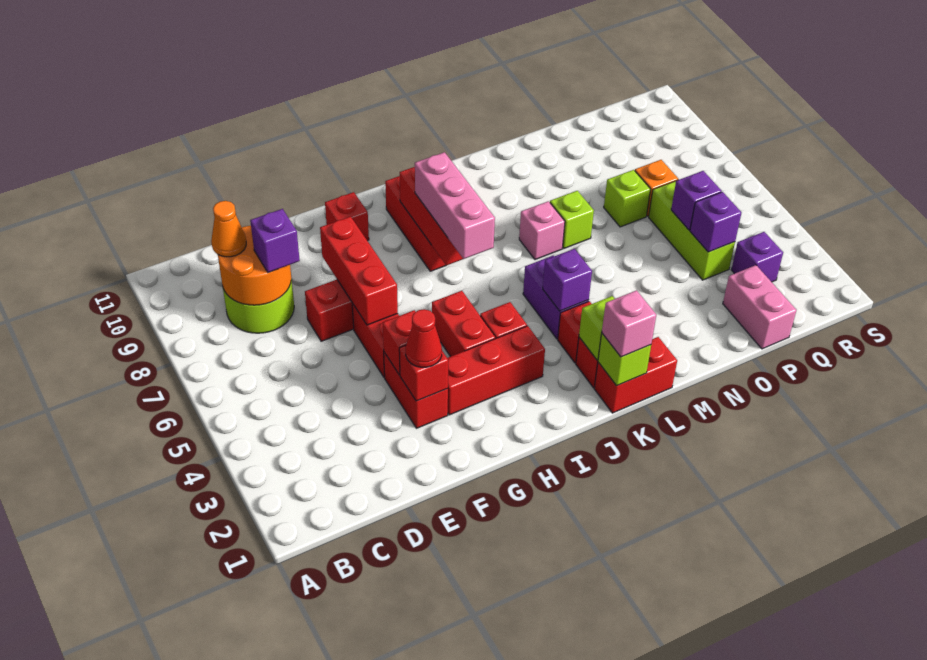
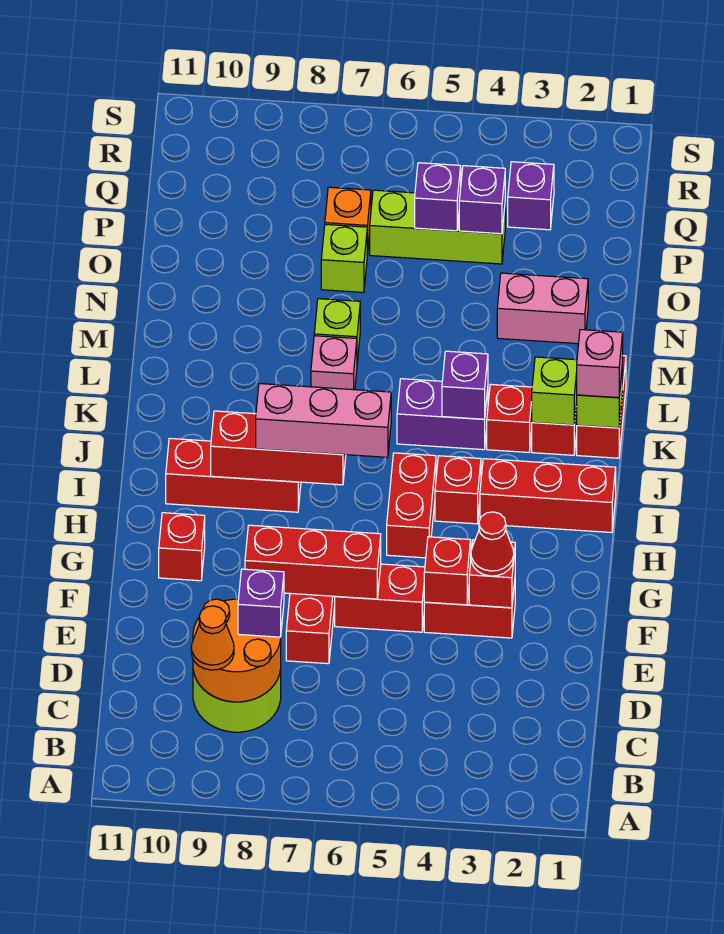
red brick G3:I3 level 1 -> red brick I1:I3 level 1
red brick H4:H5 level 1 -> red brick H5:I5 level 1
pink brick P1:P2 level 1 -> pink brick N2:N3 level 1

